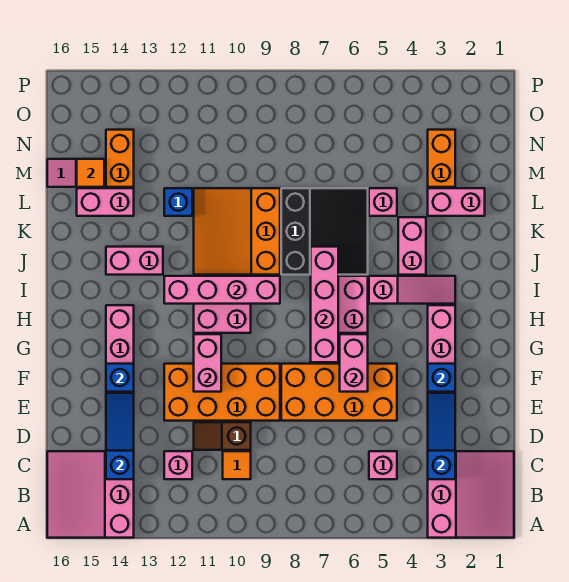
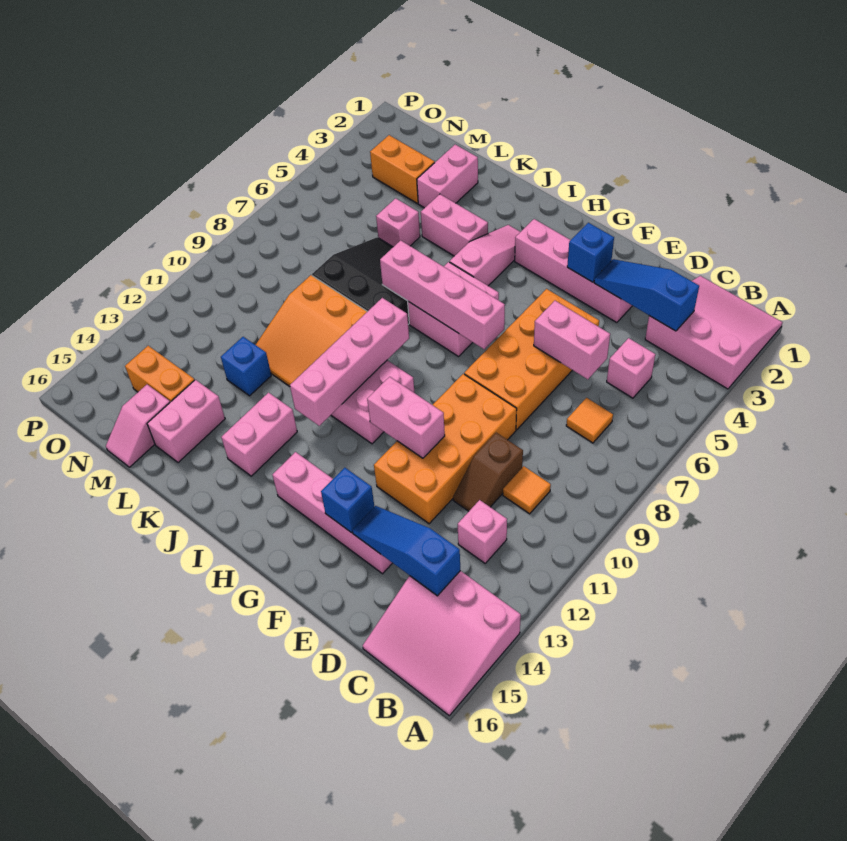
pink brick F6:G6 level 2 -> pink brick D6:E6 level 2
orange tile M15 level 2 -> orange tile C7 level 1

